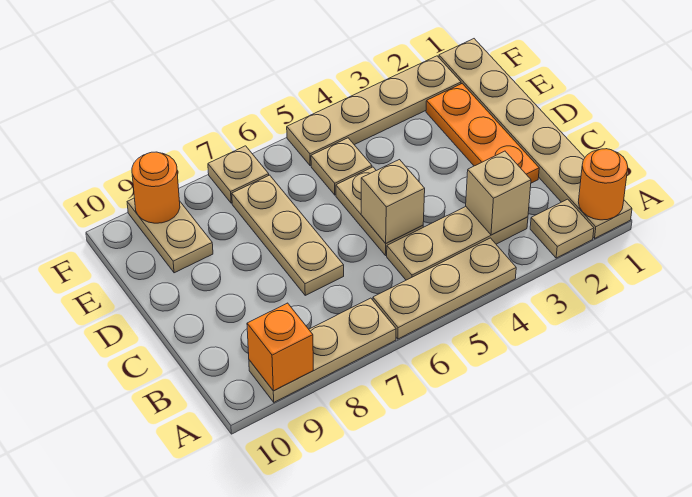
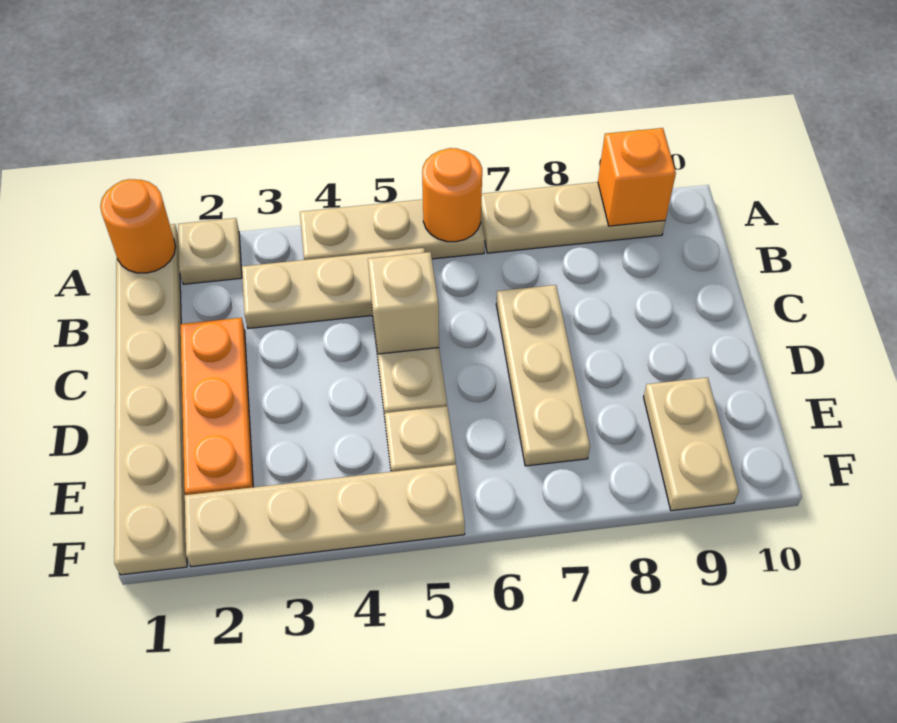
tan brick B3 level 2 -> none
tan plate F7 level 1 -> none
orange round brick F9 level 2 -> orange round brick A6 level 2

